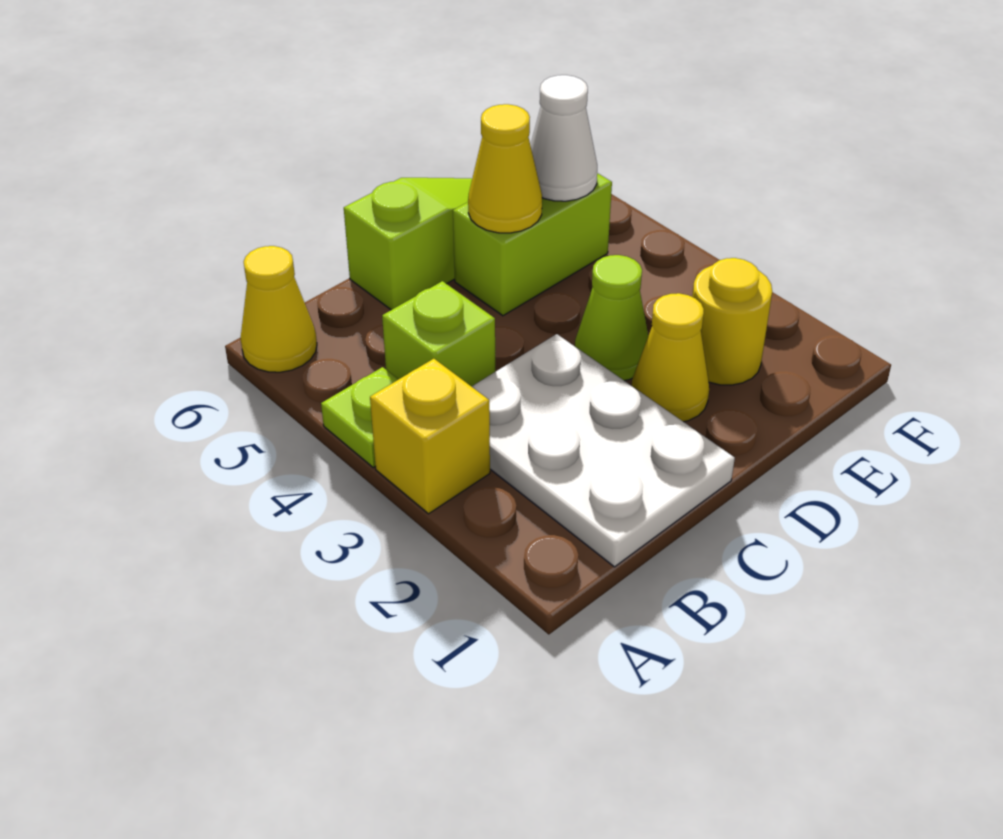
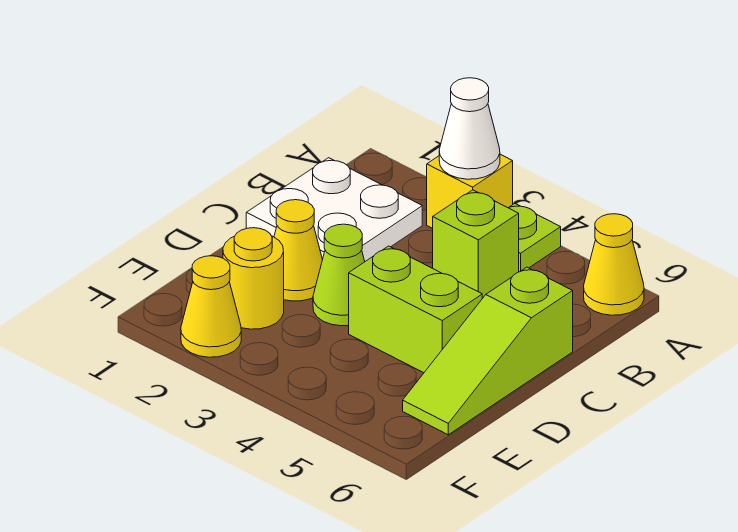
white plate B1:C3 level 1 -> white plate B1:C2 level 1
lime brick D5:E5 level 1 -> lime brick D4:D5 level 1
yellow cone D5 level 2 -> yellow cone F2 level 1
white cone E5 level 2 -> white cone A3 level 2

